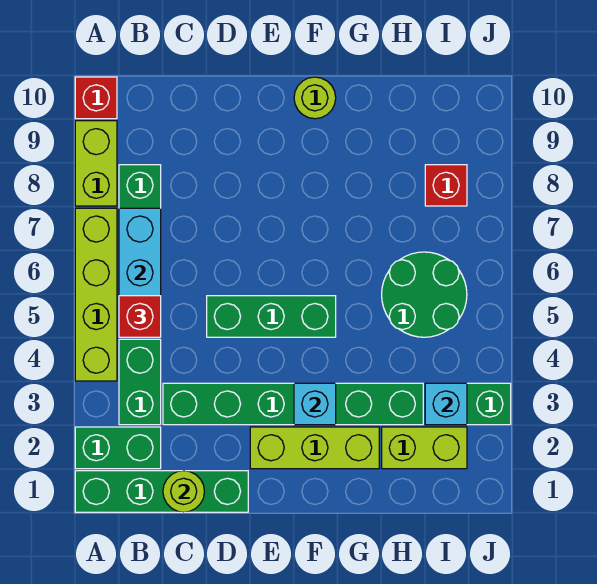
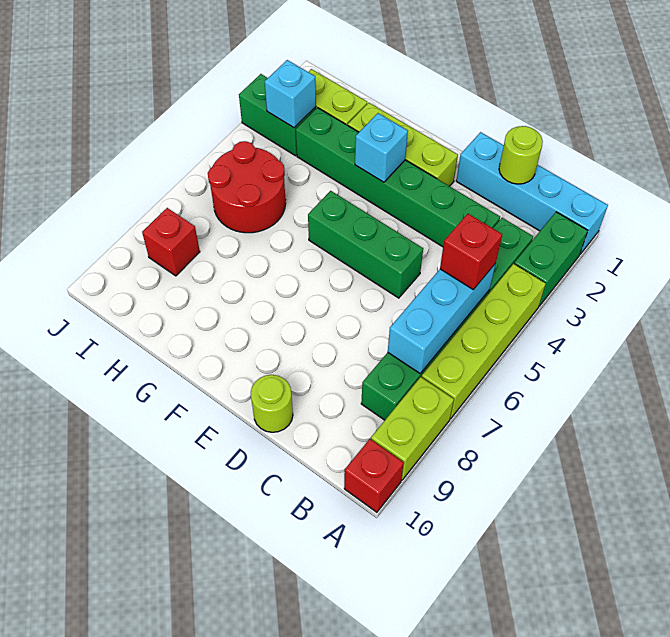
green brick A1:D1 level 1 -> cyan brick A1:D1 level 1
green brick A2:B2 level 1 -> green brick A2:A3 level 1
lime round brick F10 level 1 -> lime round brick D10 level 1
green round brick H5:I6 level 1 -> red round brick H5:I6 level 1

